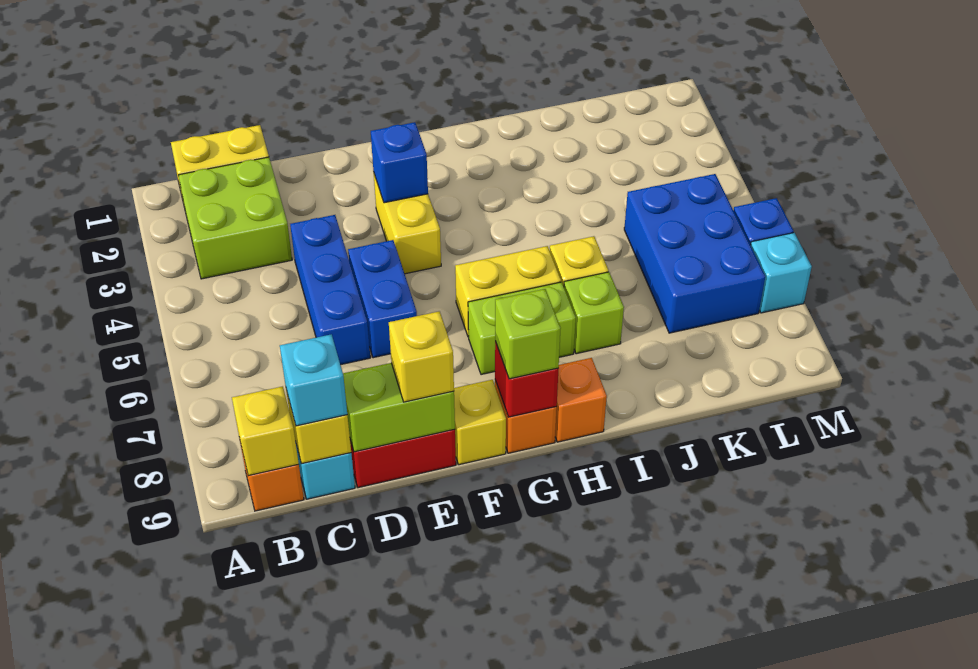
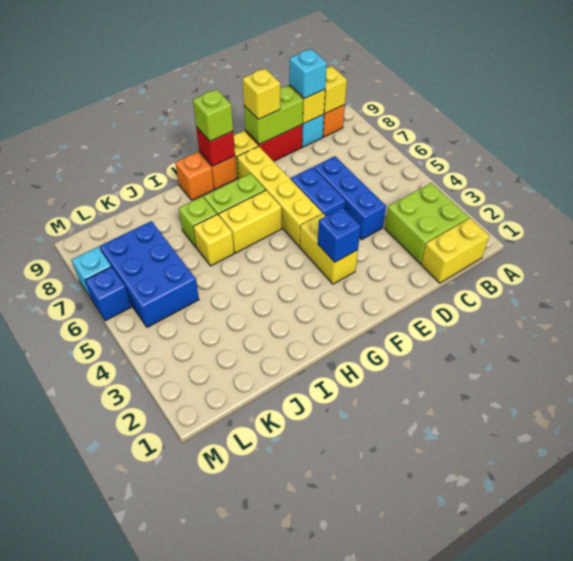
none -> yellow brick F5:F8 level 1

